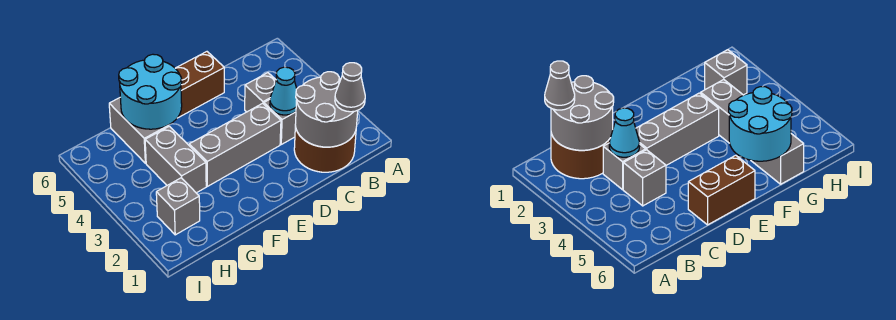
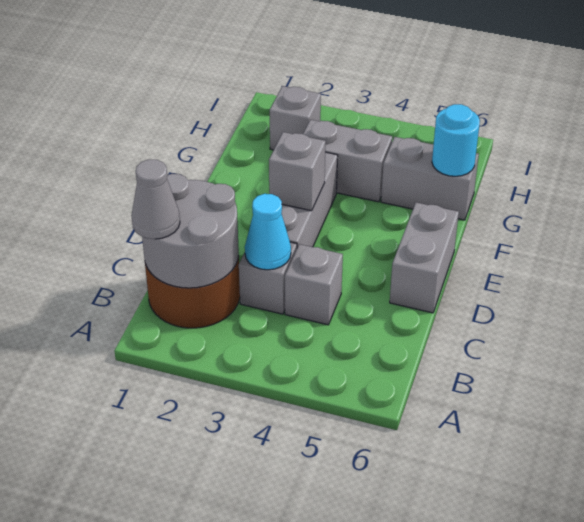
brown brick D6:E6 level 1 -> grey brick D6:E6 level 1
none -> grey brick E3 level 2
cyan round brick F5:G6 level 2 -> cyan round brick G6 level 2

